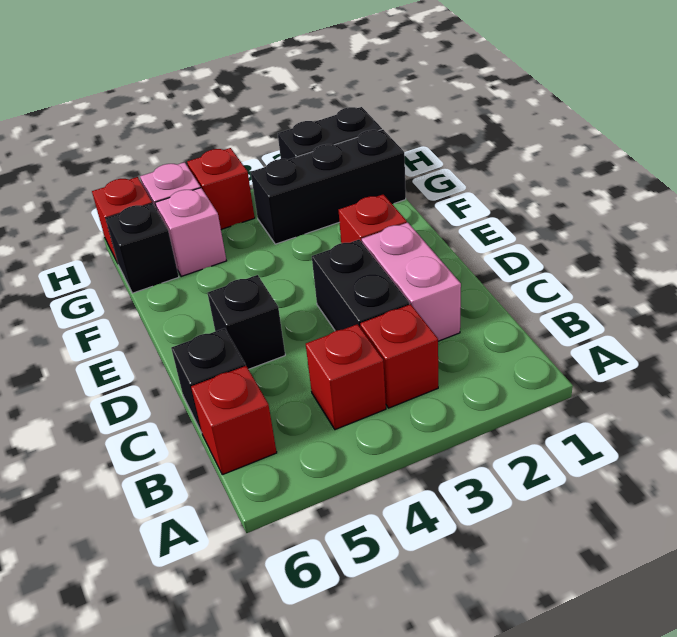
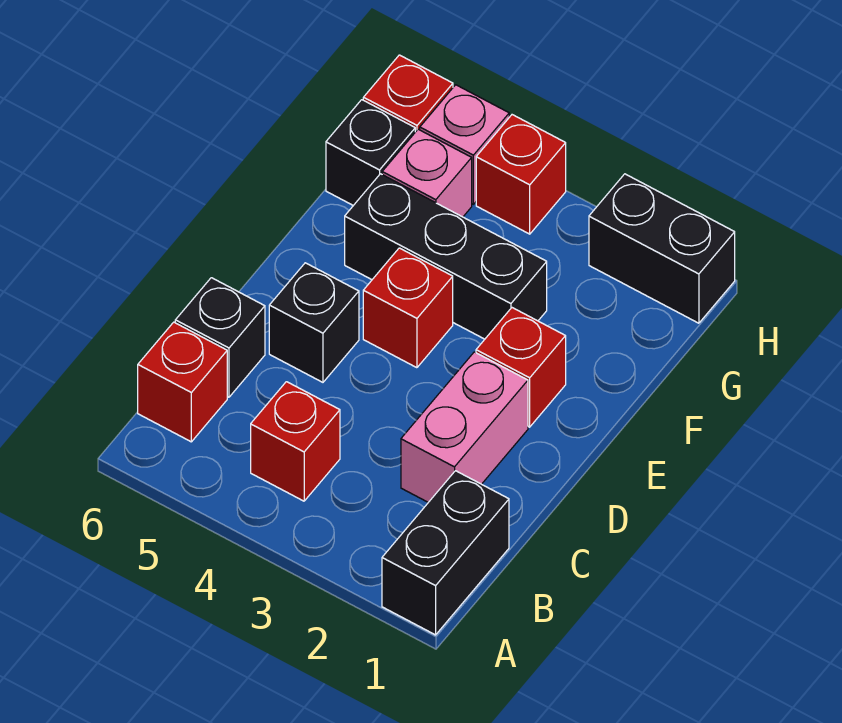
red brick B3 level 1 -> red brick E4 level 1
black brick C3:D3 level 1 -> black brick A1:B1 level 1
black brick G1:G3 level 1 -> black brick F3:F5 level 1

